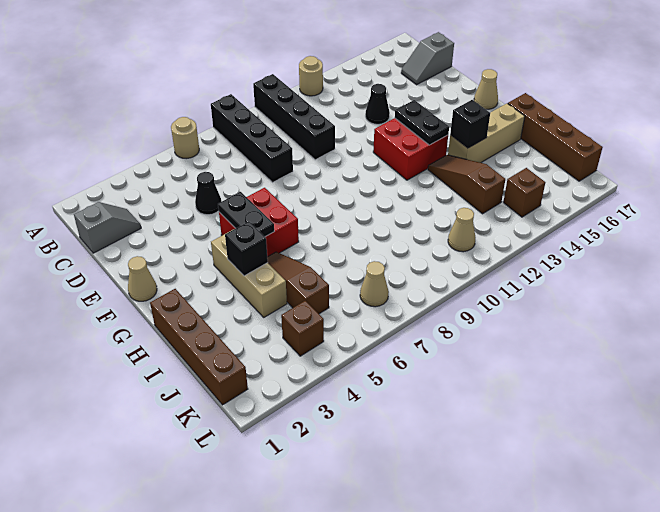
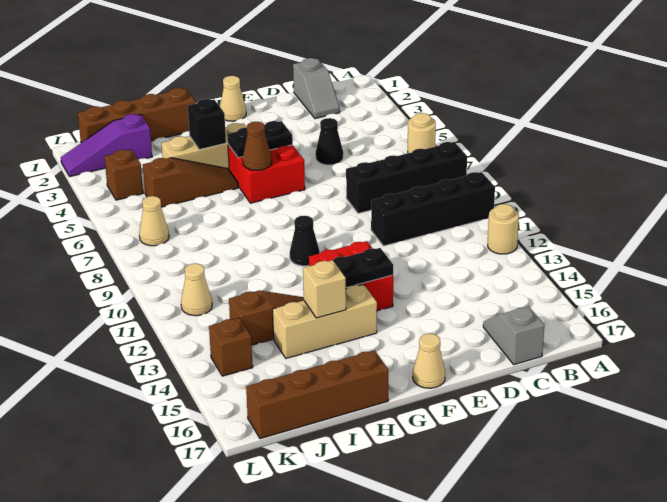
black cone D13 level 1 -> black cone G10 level 1
none -> brown cone G6 level 2
tan brick H14:H16 level 1 -> tan brick G14:I14 level 1
black brick H14 level 2 -> tan brick H14 level 2
none -> purple slope J2:L2 level 1 top J

